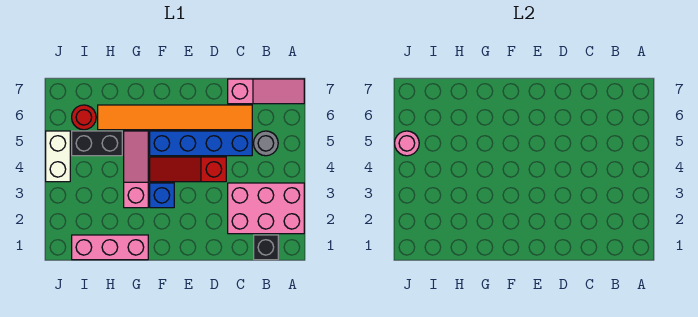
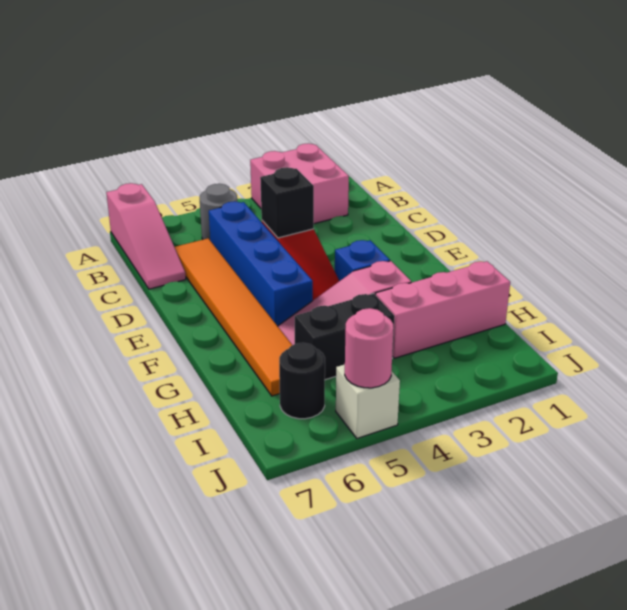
pink brick A2:C3 level 1 -> pink brick A2:B3 level 1
pink slope A7:C7 level 1 top C -> pink slope A7:C7 level 1 top A
black brick B1 level 1 -> black brick D4 level 2
pink brick G1:I1 level 1 -> pink brick H1:H3 level 1
black brick H5:I5 level 1 -> black brick H4:H5 level 1
red round brick I6 level 1 -> black round brick I6 level 1
white brick J4:J5 level 1 -> white brick J5 level 1

